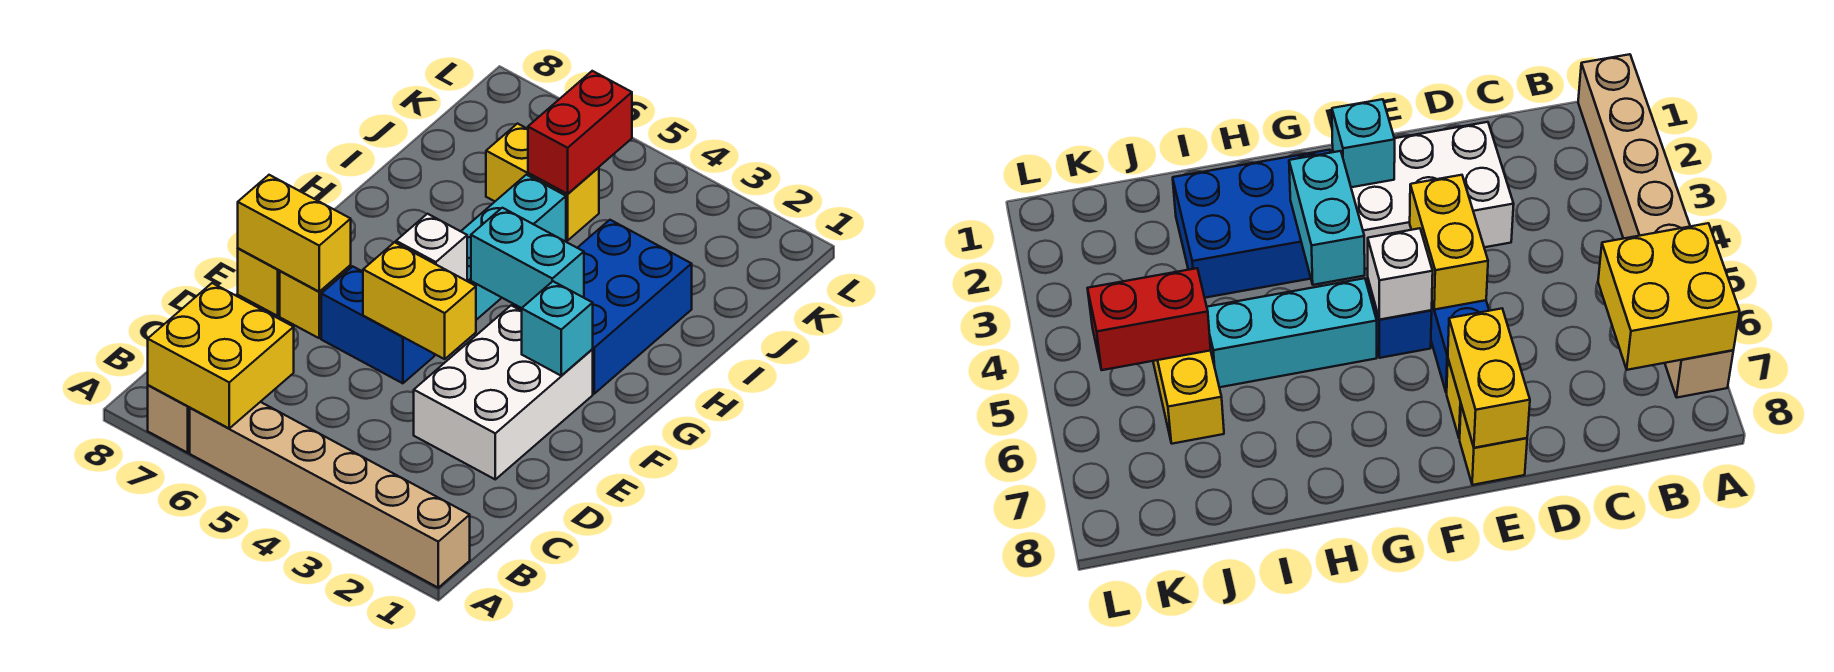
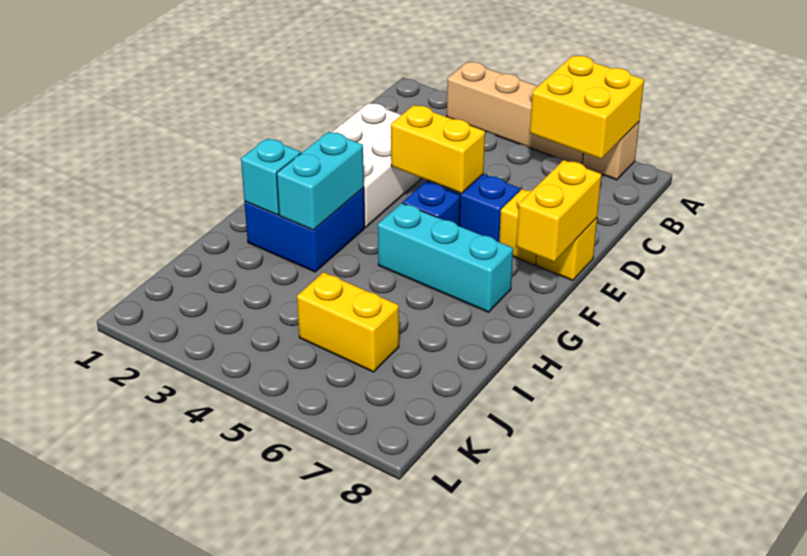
tan brick A1:A6 level 1 -> tan brick A3:A6 level 1
yellow brick E7:E8 level 2 -> yellow brick E8:F8 level 2
cyan brick F2 level 2 -> cyan brick H2 level 2
white brick F5 level 2 -> none
blue brick G2:I3 level 1 -> blue brick G2:H3 level 1
cyan brick G3:G4 level 2 -> cyan brick G3:H3 level 2
cyan brick G5:I5 level 1 -> cyan brick G5:G7 level 1
red brick J5:K5 level 2 -> none

